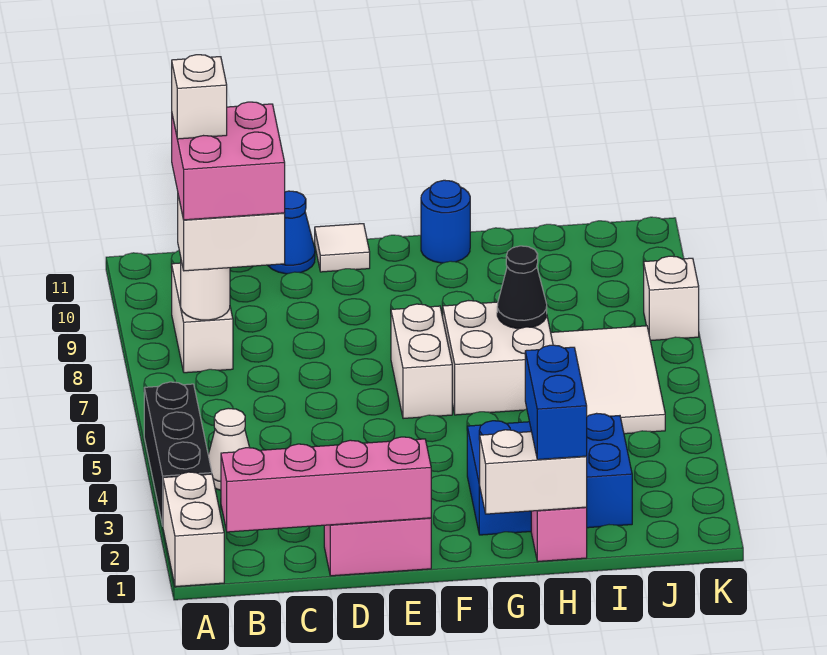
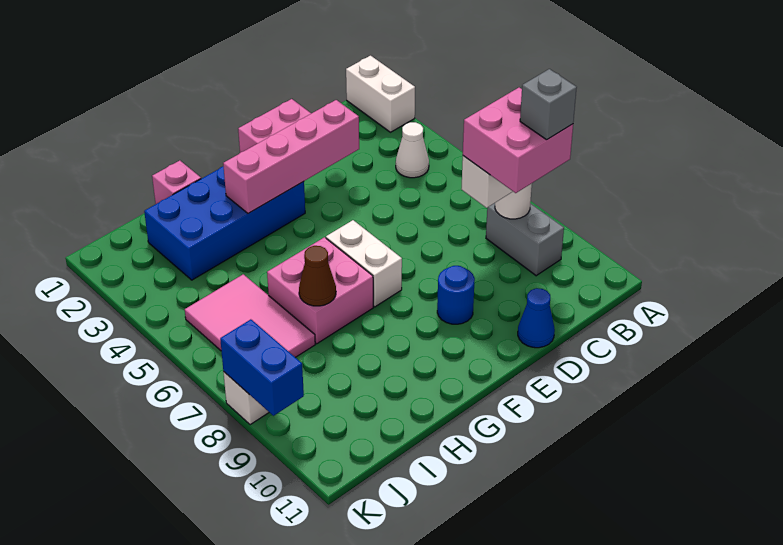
black brick A3:A5 level 1 -> none
pink brick B1:E1 level 2 -> pink brick D3:G3 level 2
white brick B8:B9 level 1 -> grey brick B8:B9 level 1
white brick B9 level 5 -> grey brick B9 level 5
white tile E11 level 1 -> none
white brick G1:H1 level 2 -> none
blue brick G2:I3 level 1 -> blue brick F2:I3 level 1
white brick G6:H7 level 1 -> pink brick G6:H7 level 1
blue round brick G11 level 1 -> blue round brick E9 level 1
blue brick H1:H2 level 3 -> blue brick K8:K9 level 2
black cone H7 level 2 -> brown cone H7 level 2
white tile I5:J7 level 1 -> pink tile I5:J7 level 1

